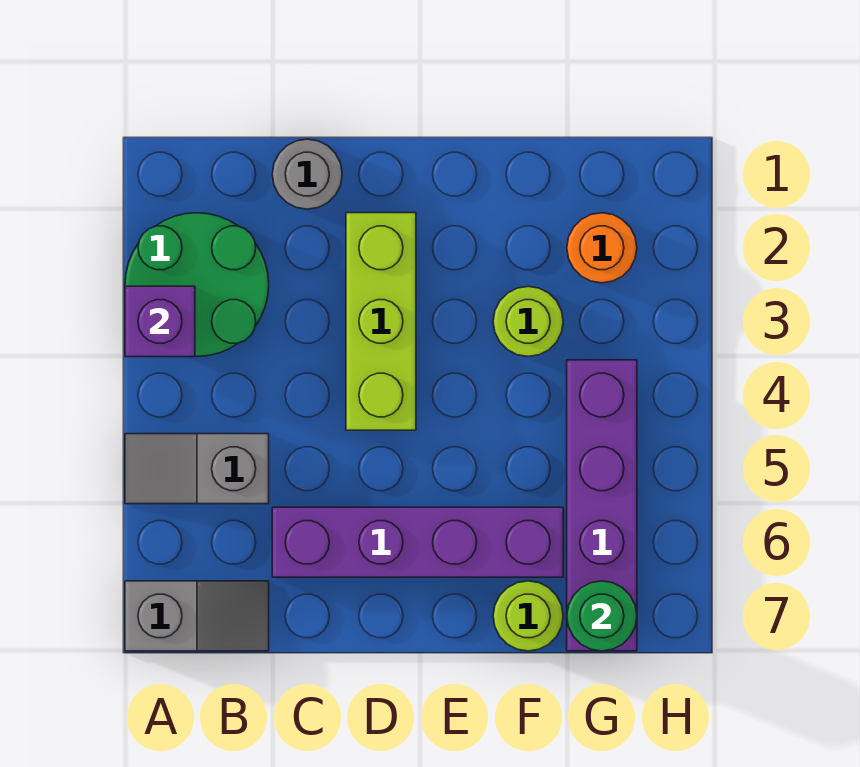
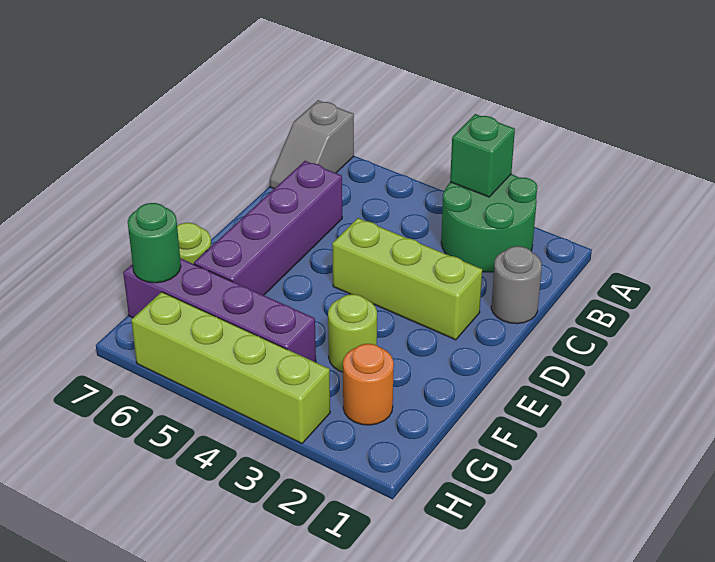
purple brick A3 level 2 -> green brick A3 level 2
grey slope A5:B5 level 1 top B -> none
none -> lime brick H3:H6 level 1

